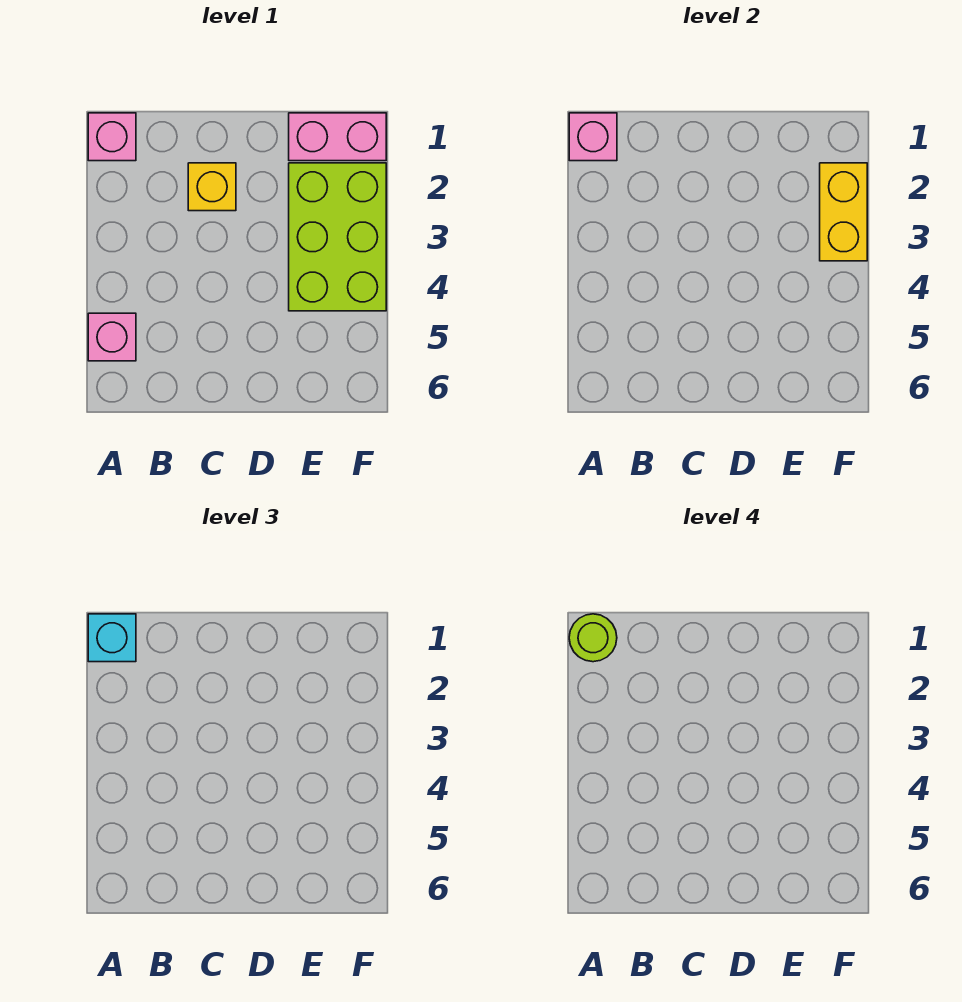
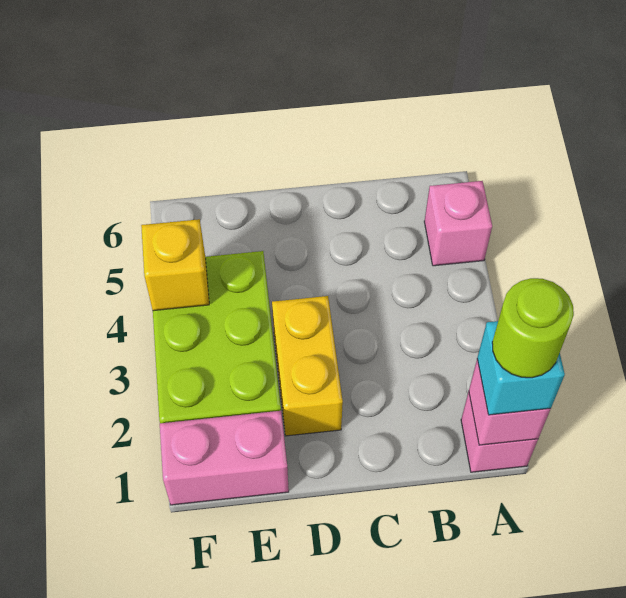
yellow brick C2 level 1 -> yellow brick F4 level 2
yellow brick F2:F3 level 2 -> yellow brick D2:D3 level 1

